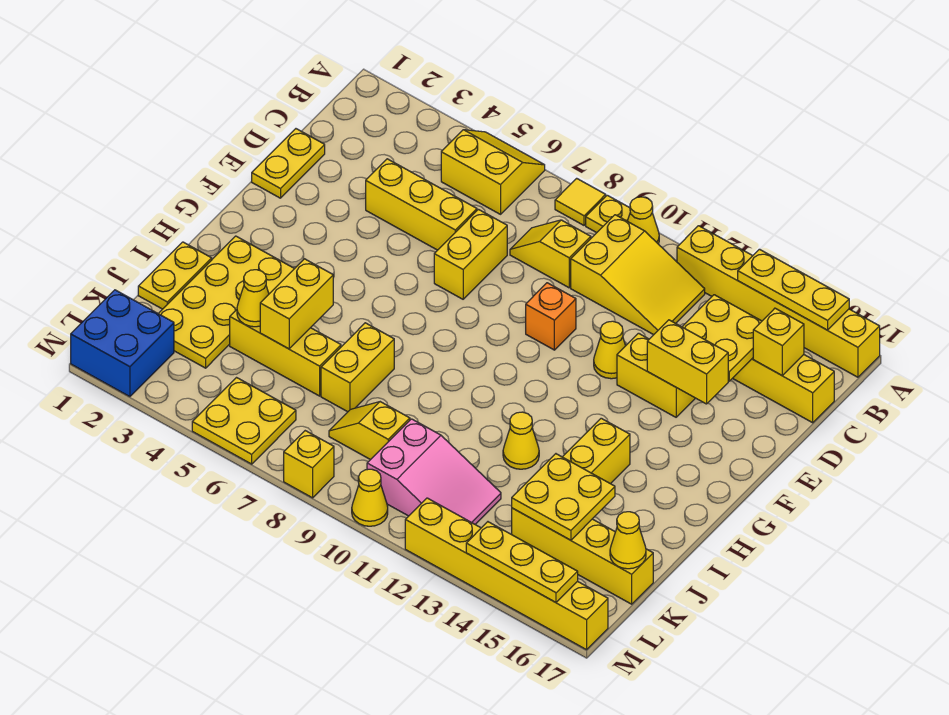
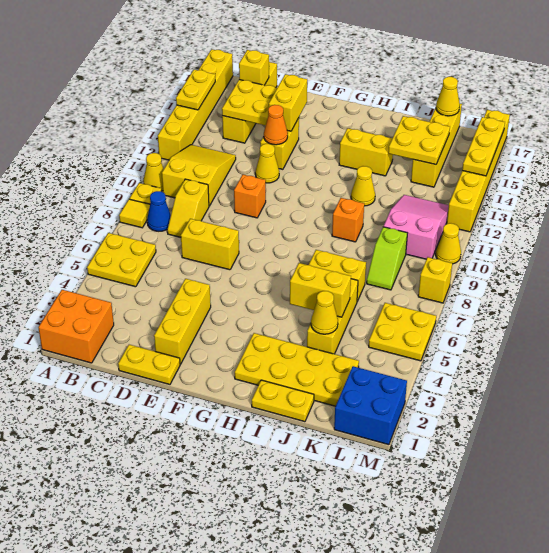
none -> orange brick A1:B2 level 1
yellow slope A5:B6 level 1 top B -> yellow plate A5:B6 level 1
yellow plate A14:A16 level 2 -> yellow plate A14:A15 level 2
none -> blue cone B8 level 1
yellow brick D4:D6 level 1 -> yellow brick E2:E4 level 1
none -> orange cone E13 level 2
none -> orange brick I10 level 1
yellow slope K8:K9 level 1 top 9 -> lime slope K8:K9 level 1 top 9

